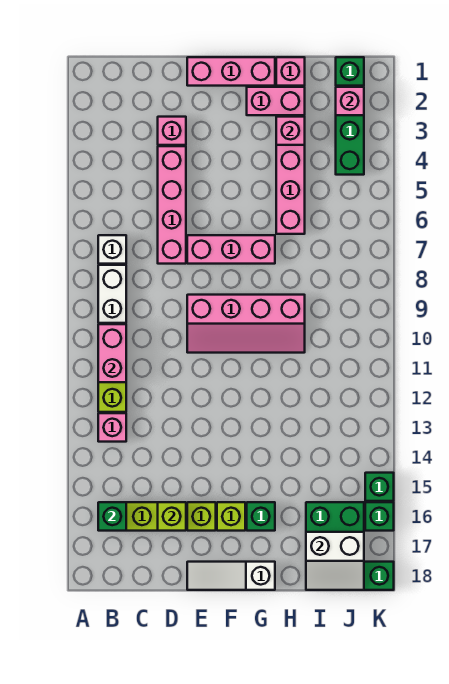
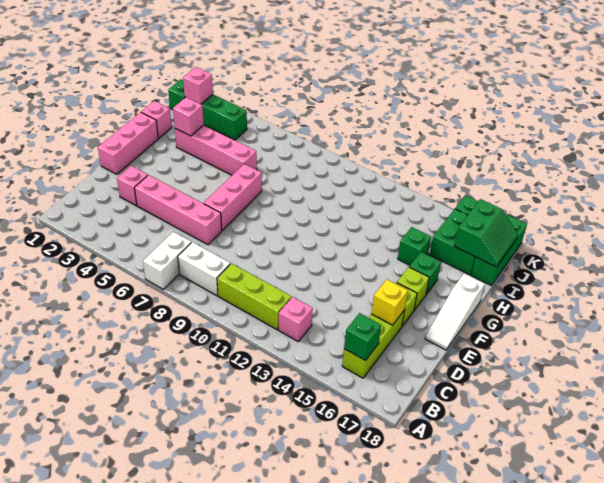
white brick B7 level 1 -> white brick A7:B7 level 1
pink brick B10:B11 level 2 -> none
lime brick D16 level 2 -> yellow brick D16 level 2
pink slope E9:H10 level 1 top 9 -> none
pink brick G2:H2 level 1 -> none
white slope I17:J18 level 2 top 17 -> green slope I17:J18 level 2 top 17
green brick K15 level 1 -> green brick H15 level 1

